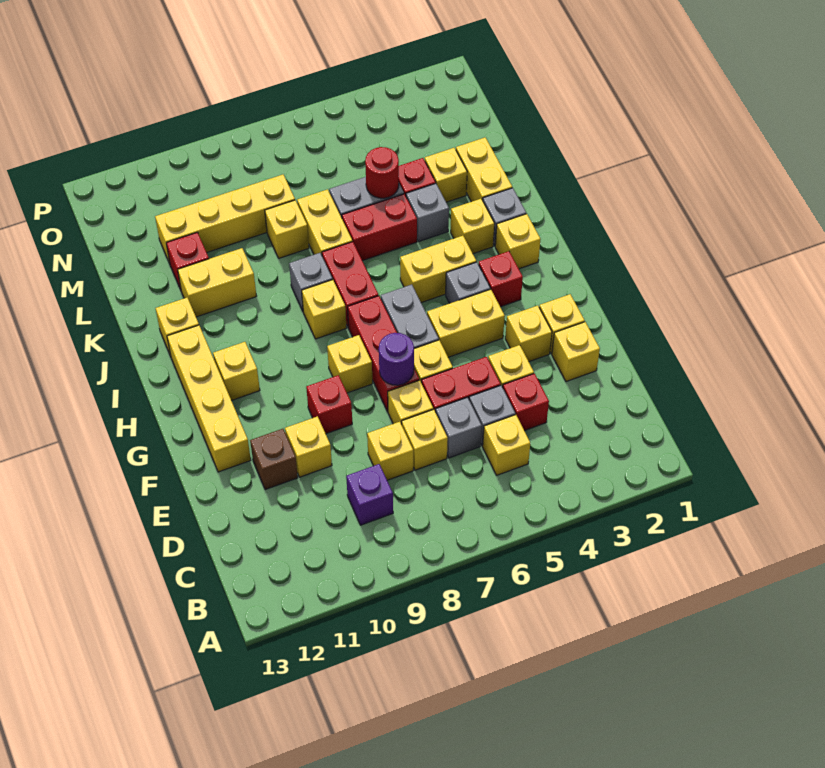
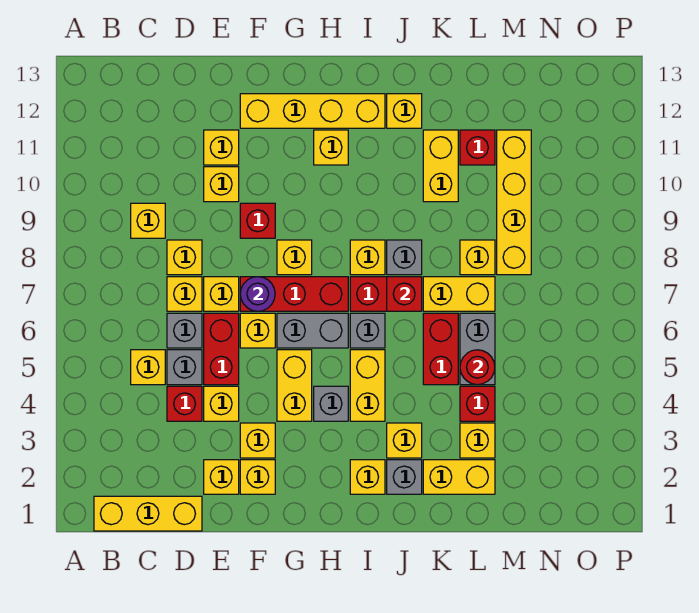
none -> yellow brick B1:D1 level 1
purple brick C9 level 1 -> yellow brick C9 level 1
brown brick E11 level 1 -> yellow brick E11 level 1
red brick H3 level 1 -> red brick J7 level 2
grey brick K4 level 1 -> grey brick I6 level 1

